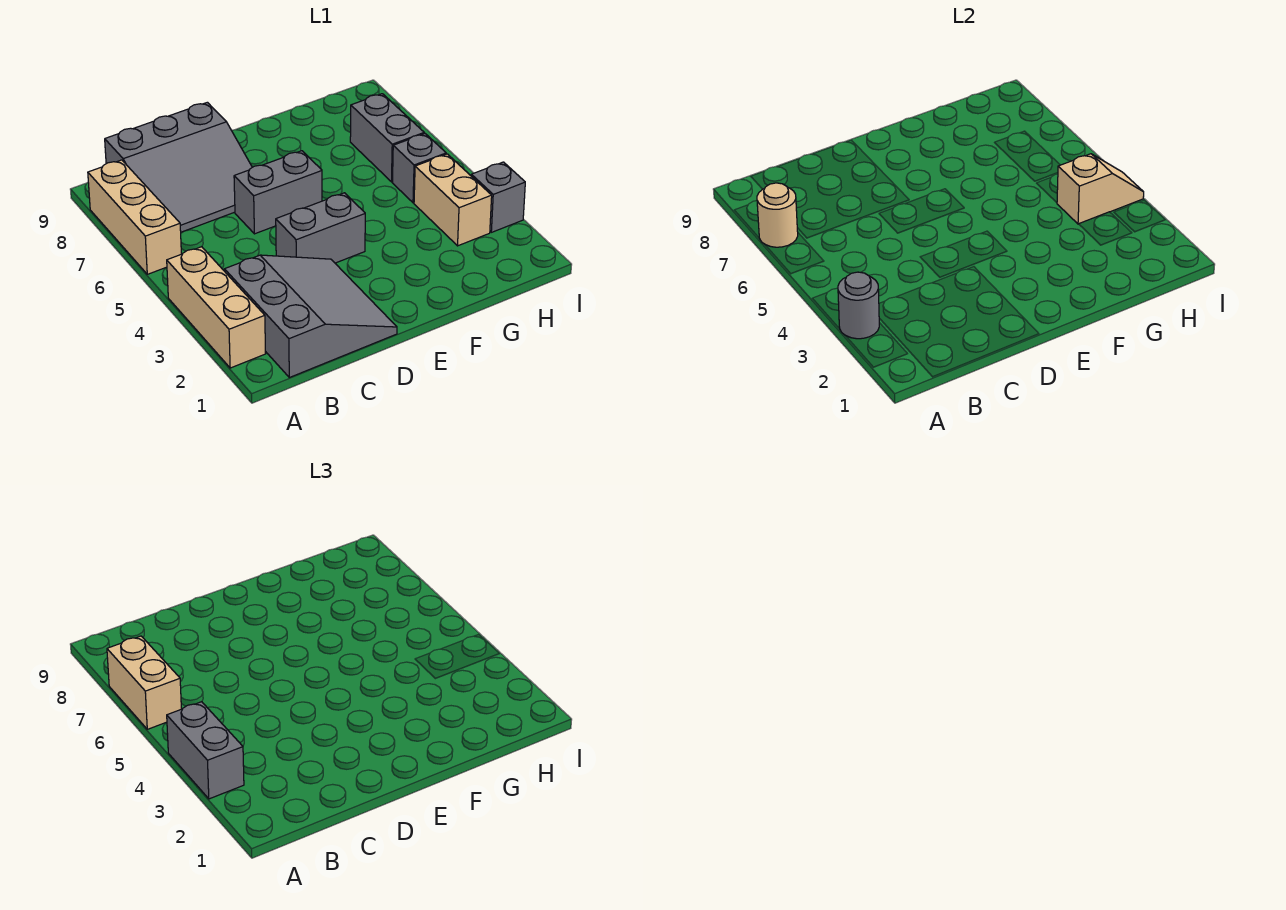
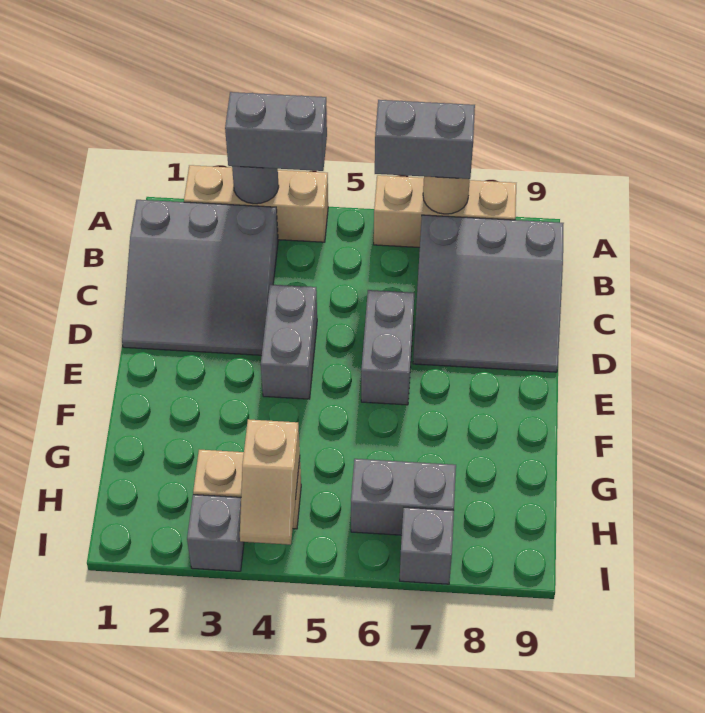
tan brick A6:A7 level 3 -> grey brick A6:A7 level 3
grey slope B7:D9 level 1 top 9 -> grey slope B7:D9 level 1 top B
grey brick H5 level 1 -> grey brick I7 level 1

